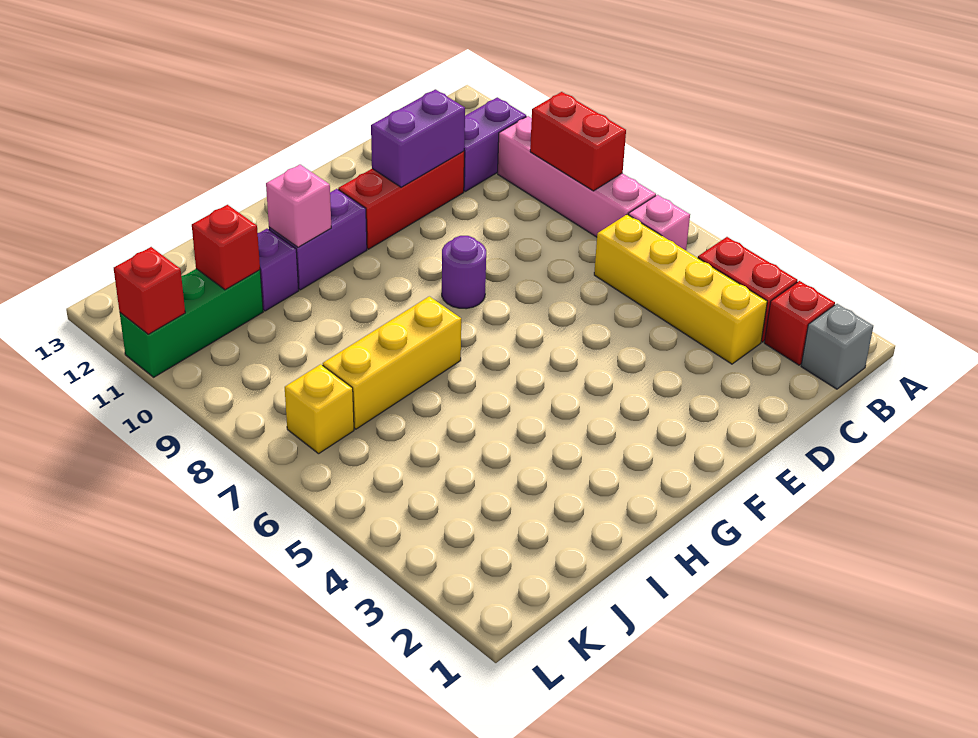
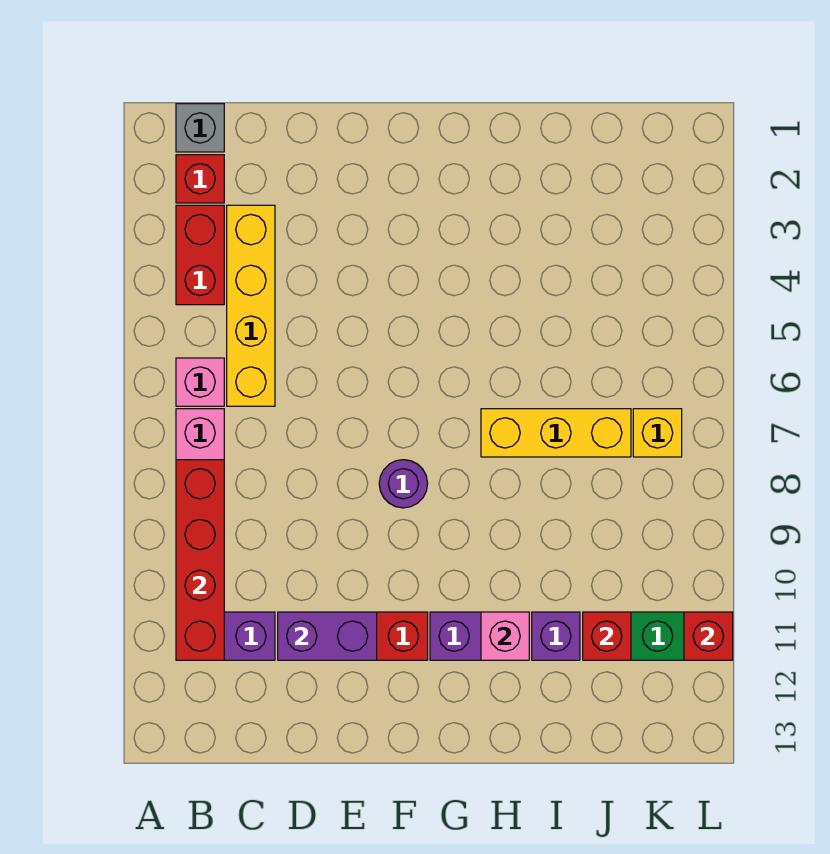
red brick B8:B9 level 2 -> red brick B8:B11 level 2

